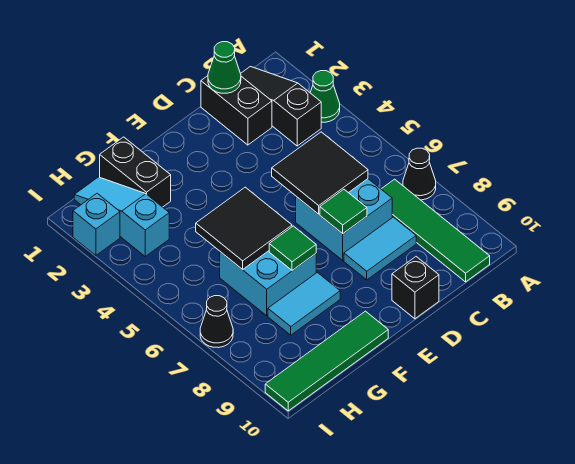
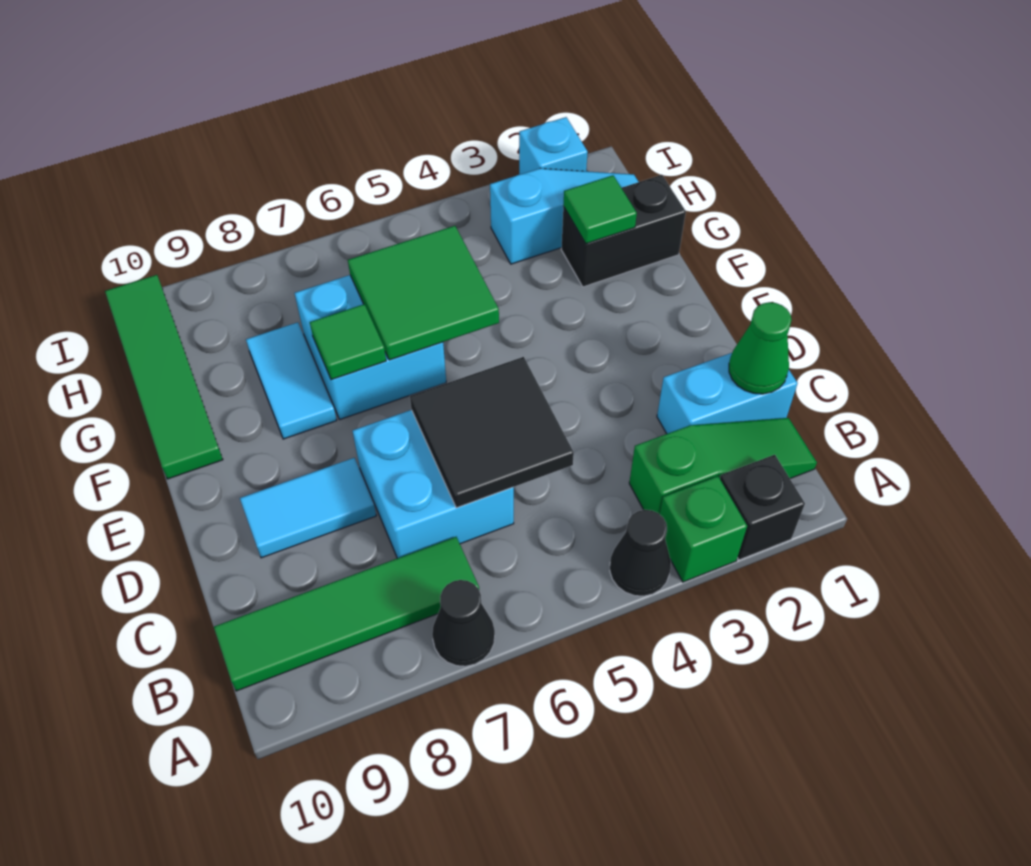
green cone A3 level 1 -> green brick A3 level 1
black slope B1:B3 level 1 top 3 -> green slope B1:B3 level 1 top 3
black brick C1:C2 level 1 -> cyan brick C1:C2 level 1
cyan tile C8:D8 level 1 -> cyan tile D8:D9 level 1
green tile D7 level 2 -> green tile G2 level 2
black brick D10 level 1 -> black brick A2 level 1
black tile F5:G6 level 2 -> green tile F5:G6 level 2
black cone I7 level 1 -> black cone A4 level 1

